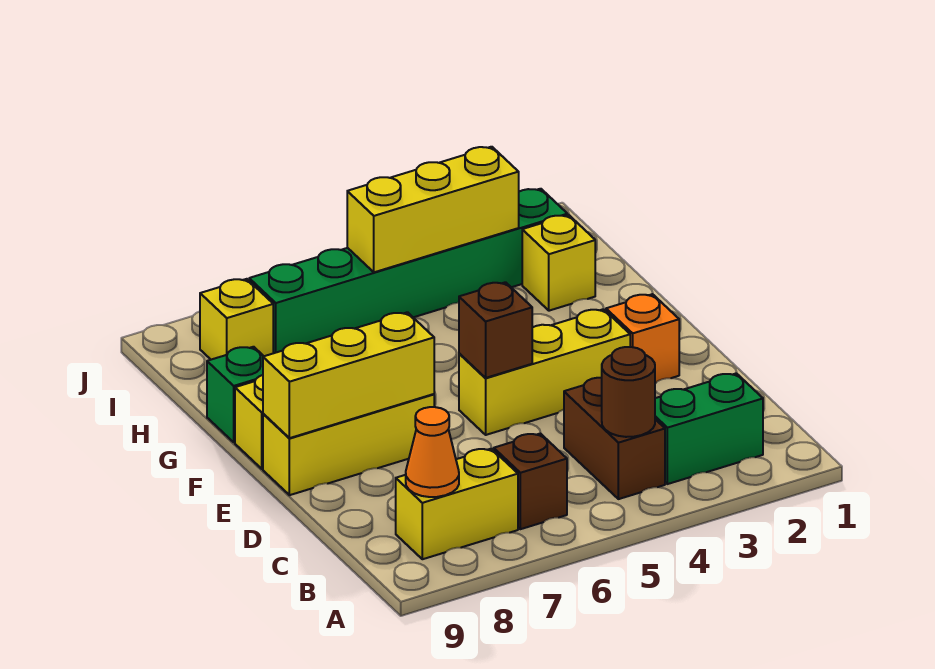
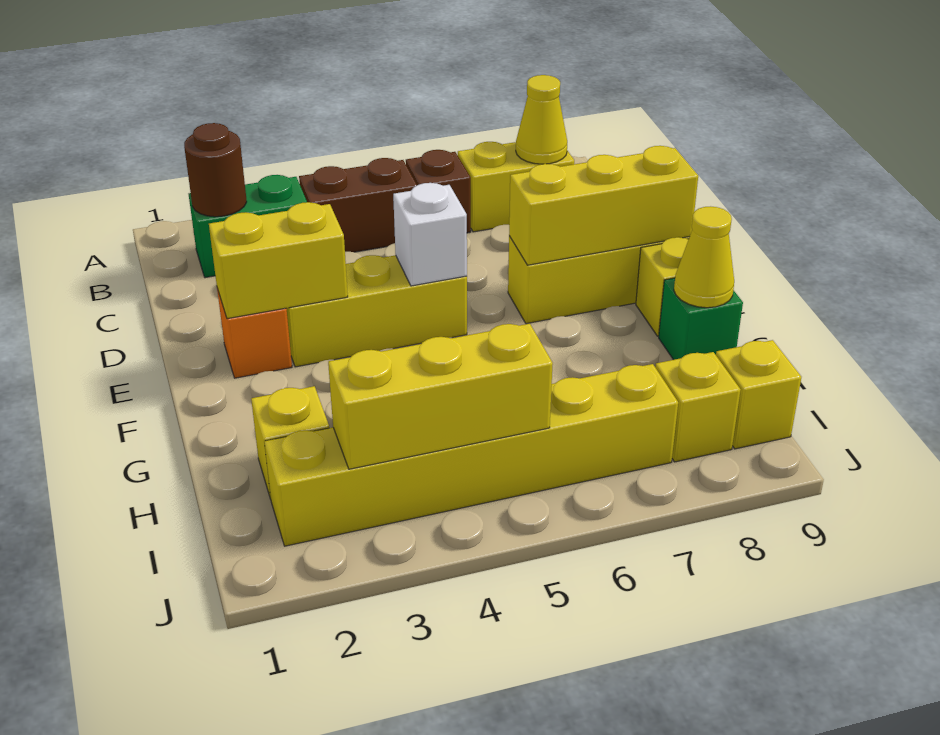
brown brick B4:C4 level 1 -> brown brick B4:B5 level 1
brown round brick B4 level 2 -> brown round brick B2 level 2
orange cone B8 level 2 -> yellow cone B8 level 2
none -> yellow brick E2:E3 level 2
brown brick E5 level 2 -> white brick E5 level 2
none -> yellow cone G9 level 2
green brick I2:I7 level 1 -> yellow brick I2:I7 level 1
none -> yellow brick I9 level 1

